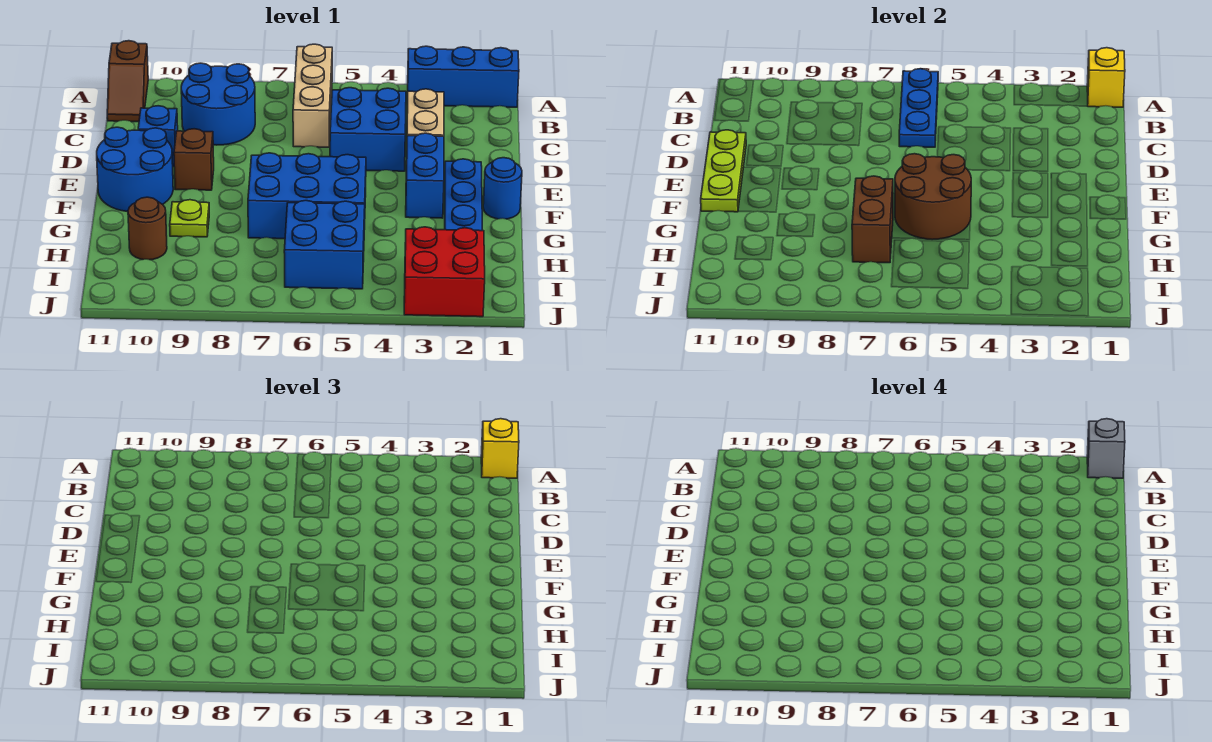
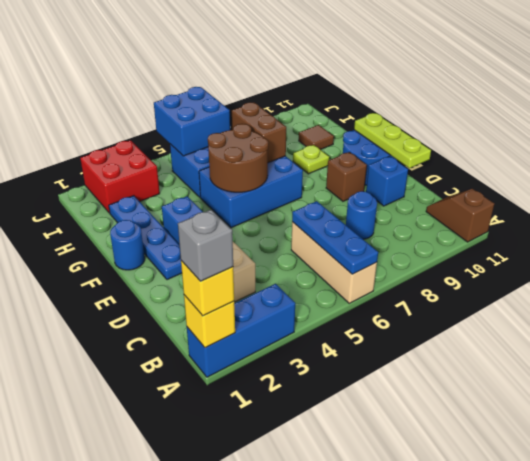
blue round brick B8:C9 level 1 -> blue round brick C8 level 1
blue brick C4:D5 level 1 -> blue brick I5:J6 level 2
brown round brick H10 level 1 -> brown tile H10 level 1

